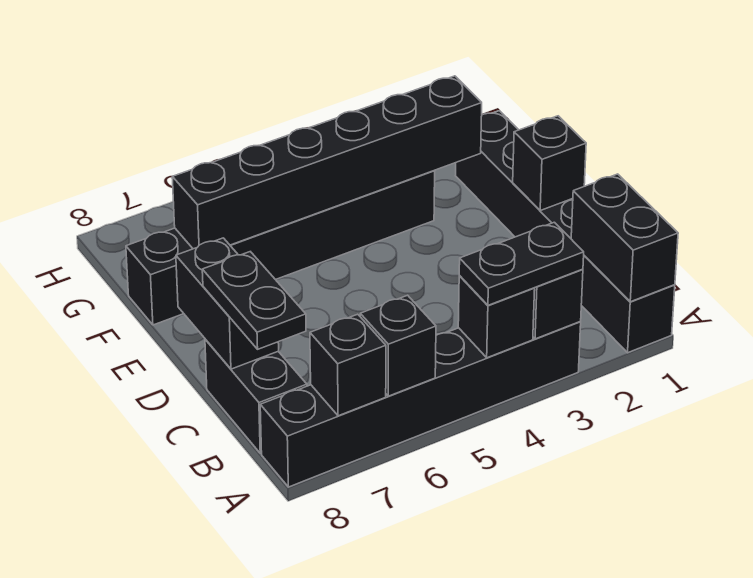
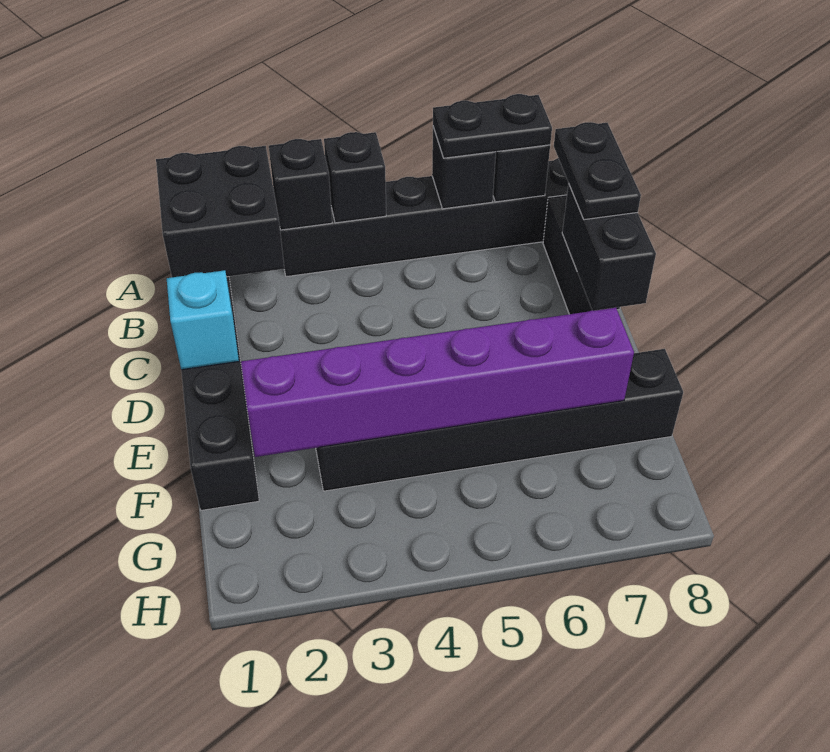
black brick A1:B1 level 2 -> black brick A1:B2 level 2
black plate A3:A4 level 3 -> black plate A6:A7 level 3
black brick D1 level 2 -> cyan brick D1 level 2
black brick F2:F7 level 2 -> purple brick F2:F7 level 2

